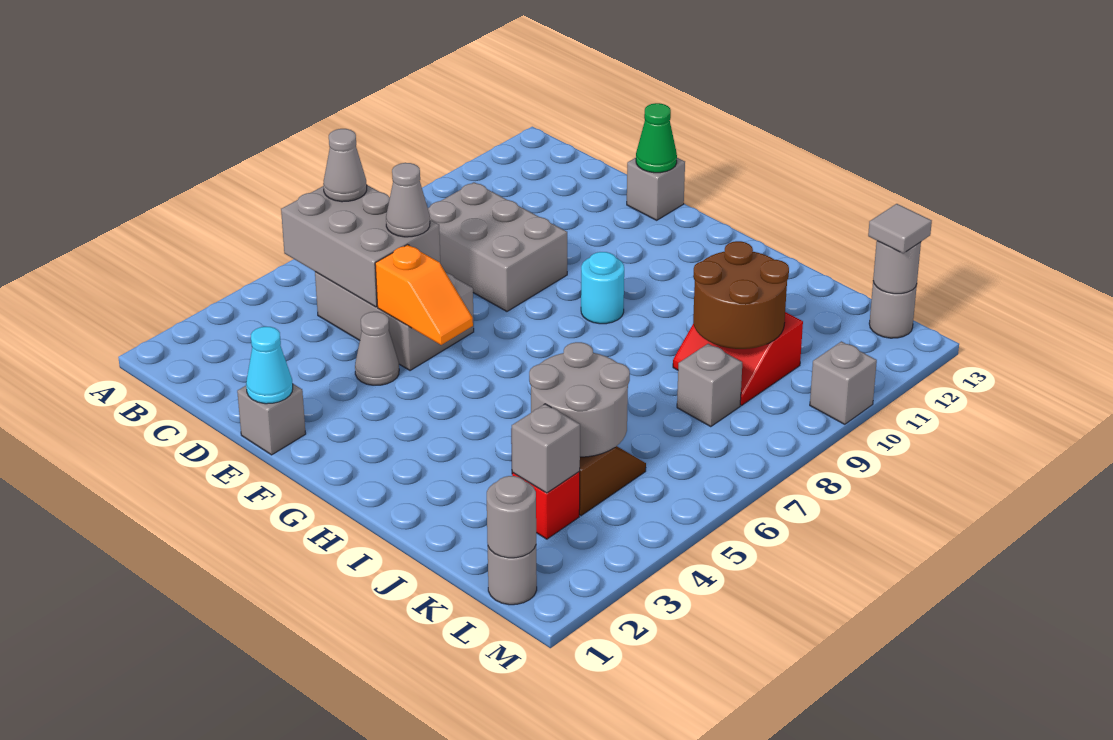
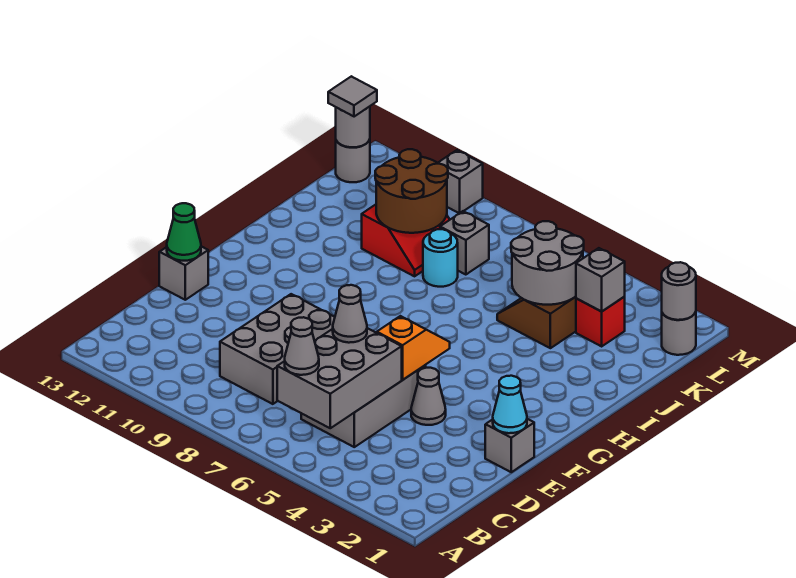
cyan round brick G9 level 1 -> cyan round brick J8 level 1

